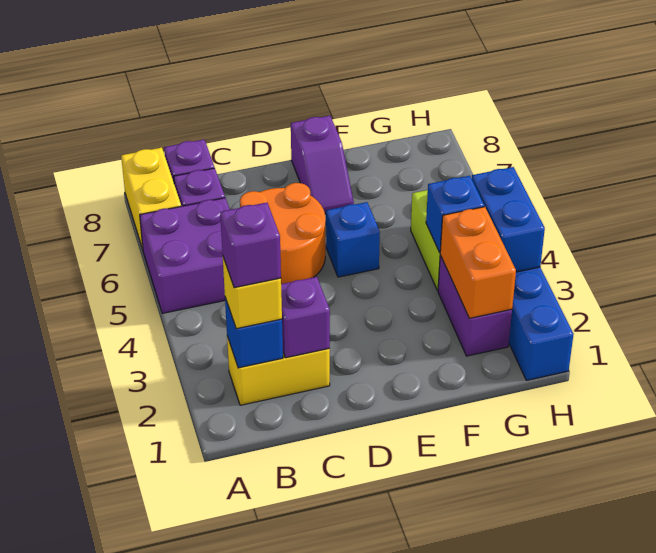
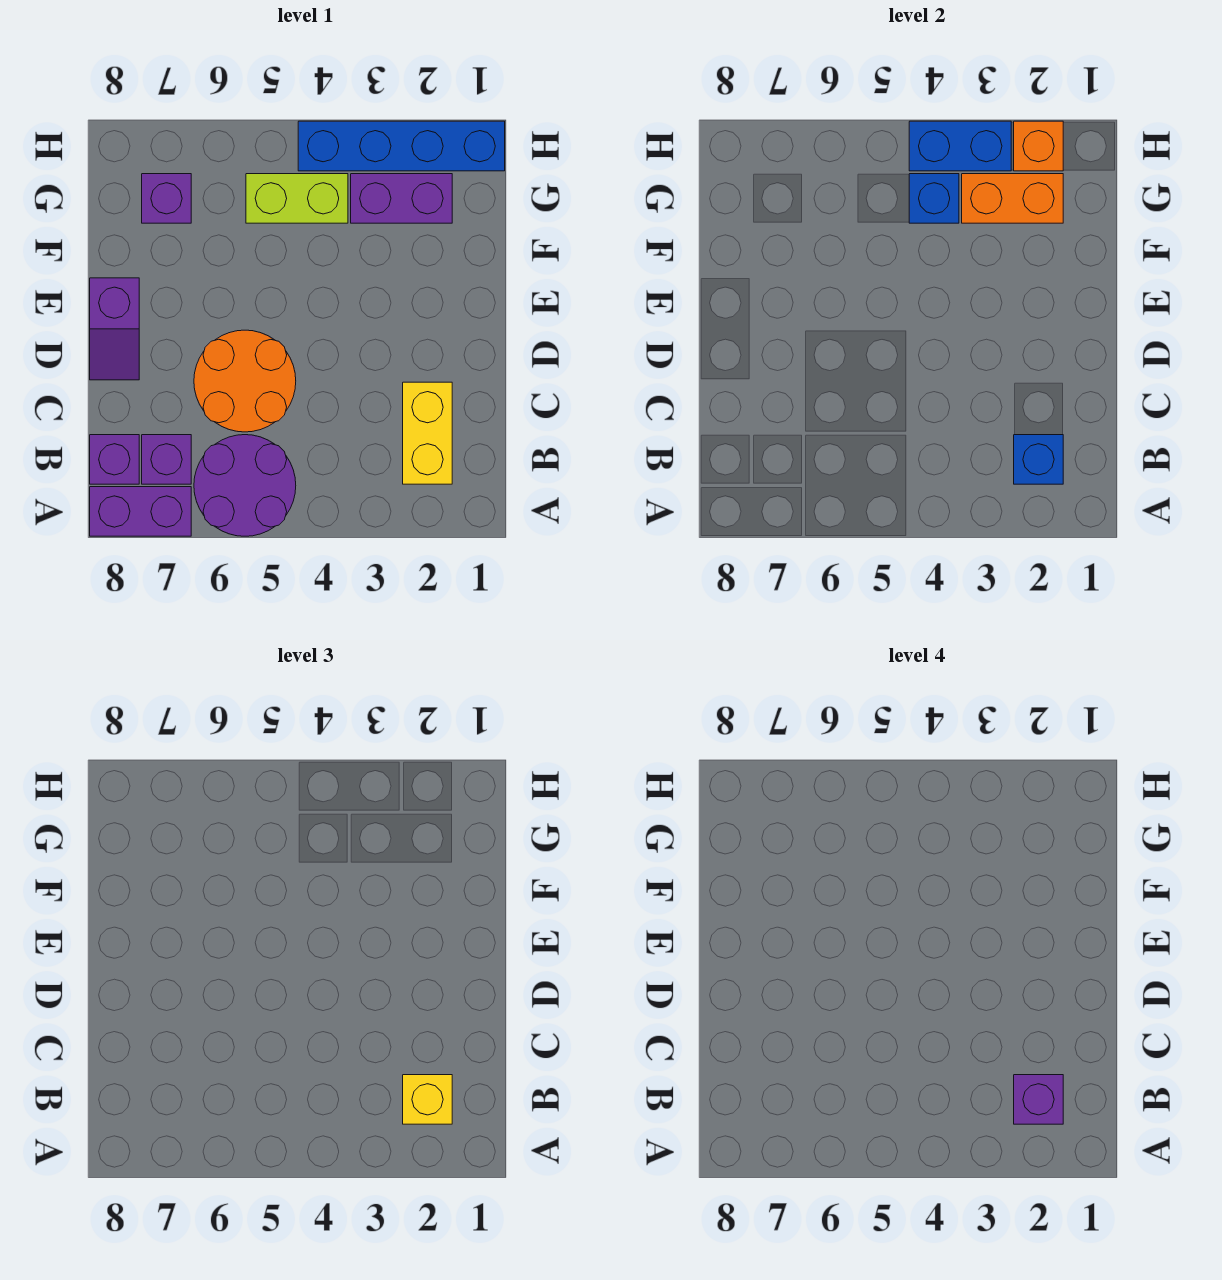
purple brick A5:B6 level 1 -> purple round brick A5:B6 level 1
yellow brick A7:A8 level 1 -> purple brick A7:A8 level 1
purple brick C2 level 2 -> purple brick G7 level 1
blue brick E5 level 1 -> none
purple slope E7:E8 level 1 top 8 -> purple slope D8:E8 level 1 top E
none -> orange brick H2 level 2

